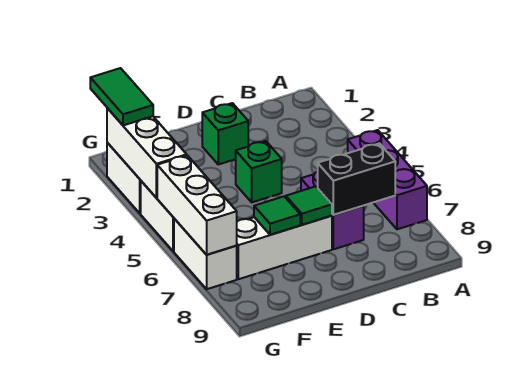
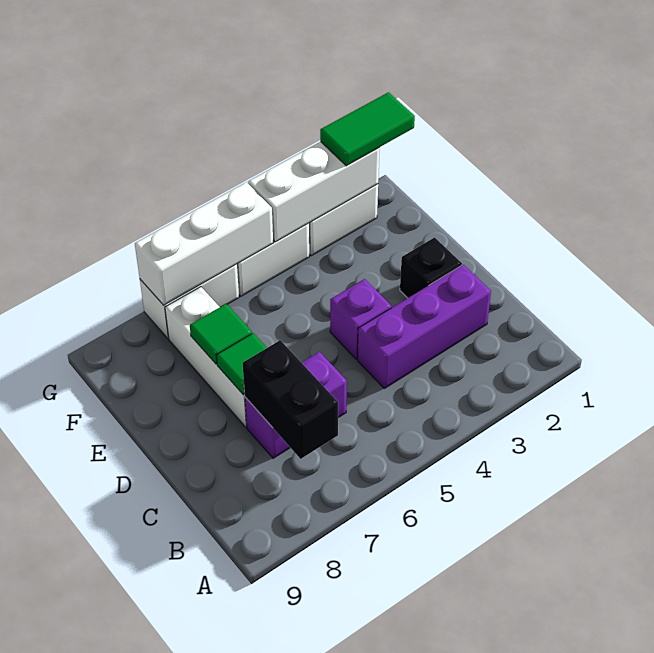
purple brick A5:A7 level 1 -> purple brick C2:C4 level 1
green brick D2 level 1 -> black brick D2 level 1
green brick D4 level 1 -> purple brick D4 level 1

